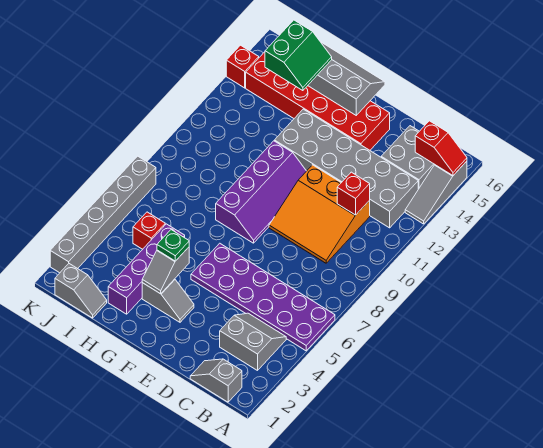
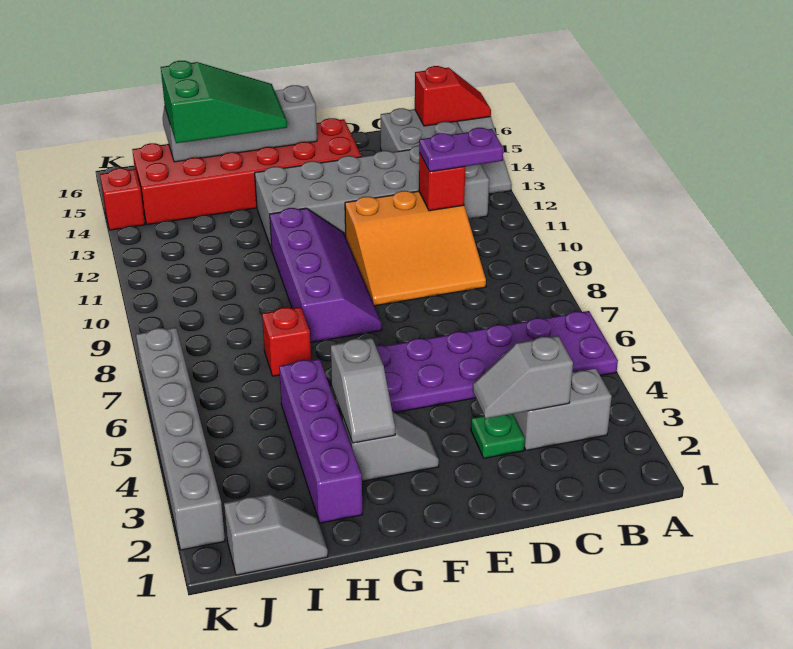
grey slope B1:C1 level 1 top B -> grey slope C3:D3 level 2 top C
none -> purple plate B11:C11 level 3
green plate G4 level 3 -> green plate D3 level 1
green slope H14:I15 level 3 top I -> green slope G14:I15 level 3 top I
red brick I5 level 1 -> red brick H7 level 1

